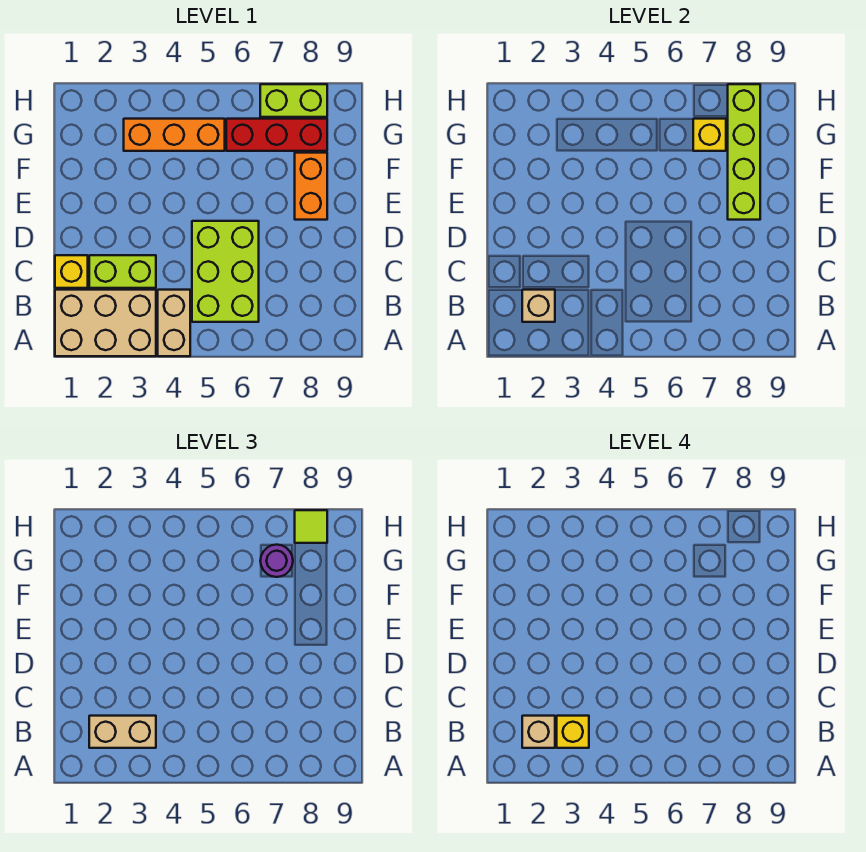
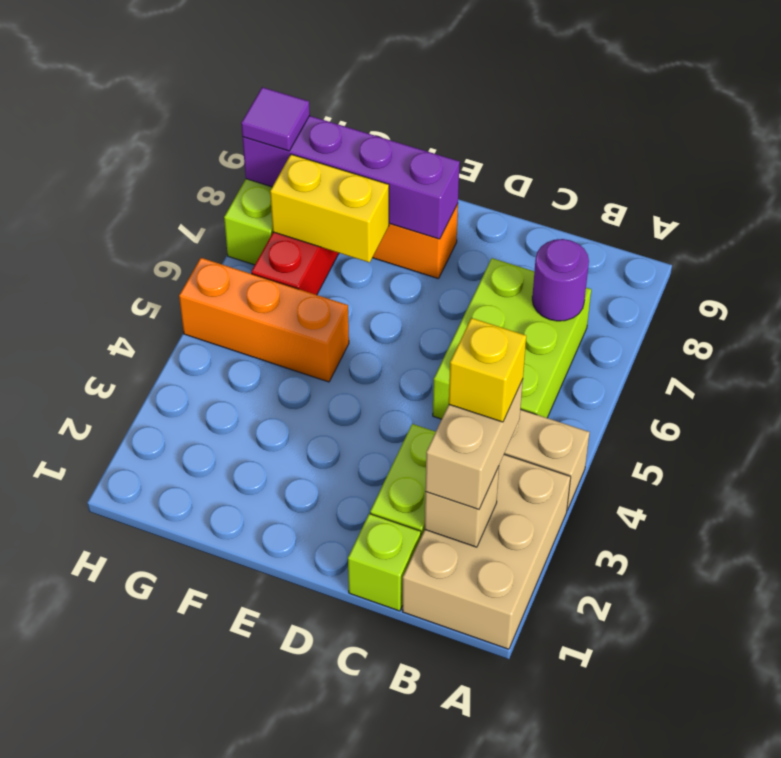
tan brick B2 level 4 -> none
lime brick B5:D6 level 1 -> lime brick B5:C7 level 1
yellow brick C1 level 1 -> lime brick C1 level 1
lime brick E8:H8 level 2 -> purple brick E8:H8 level 2
orange brick G3:G5 level 1 -> orange brick F5:H5 level 1
yellow brick G7 level 2 -> yellow brick F7:G7 level 2
purple round brick G7 level 3 -> purple round brick B7 level 2
lime tile H8 level 3 -> purple tile H8 level 3

